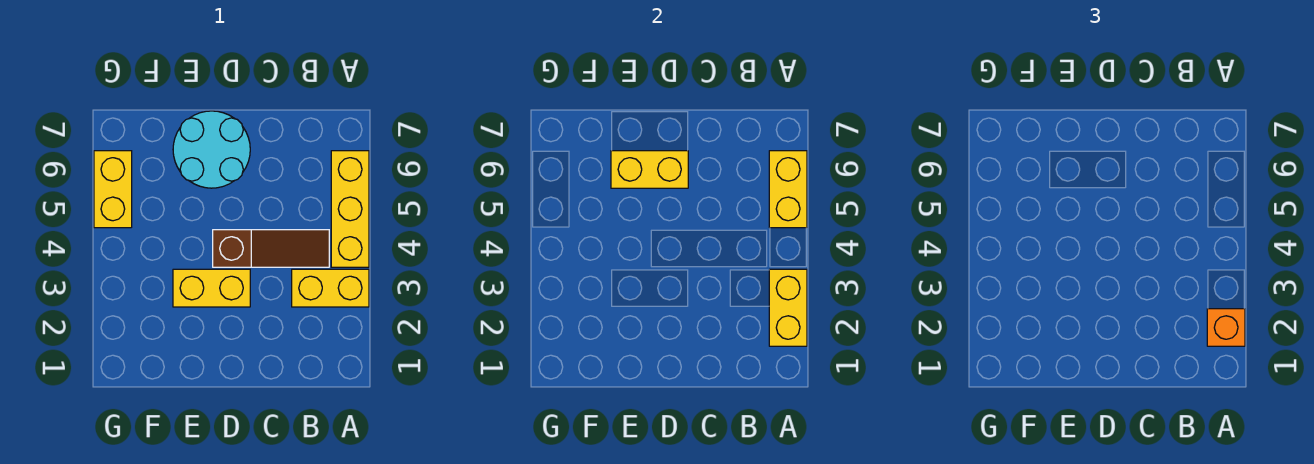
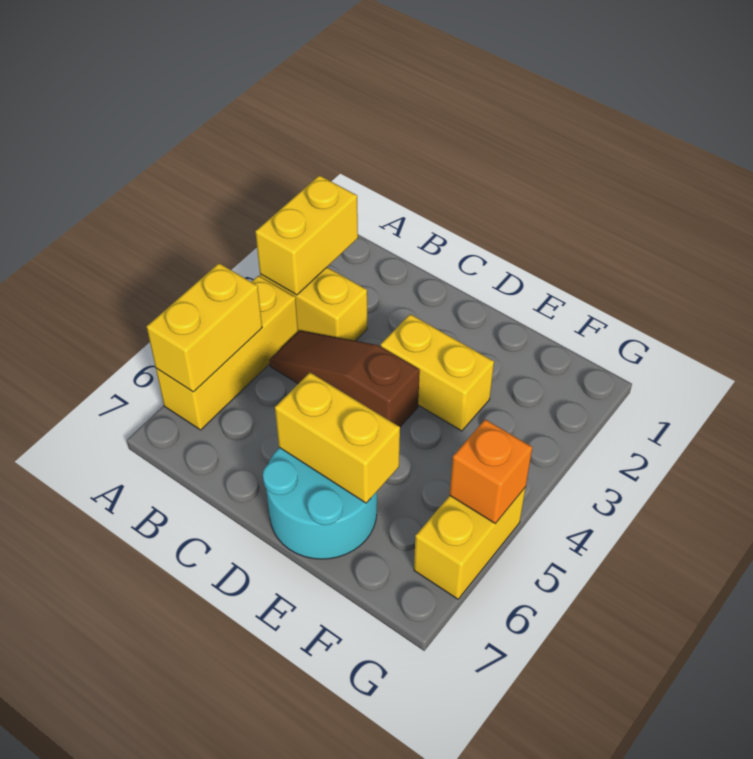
orange brick A2 level 3 -> orange brick G5 level 2

